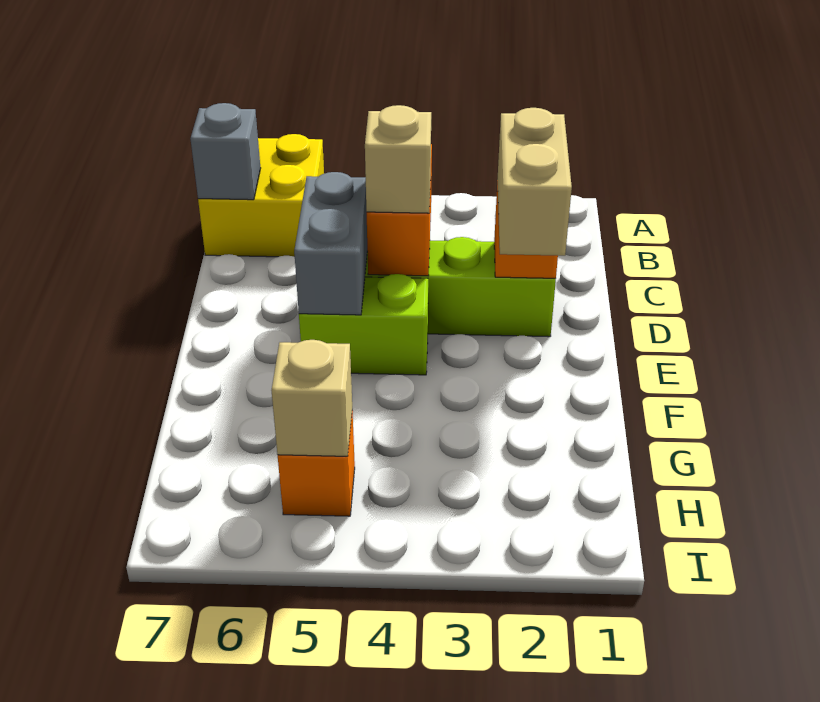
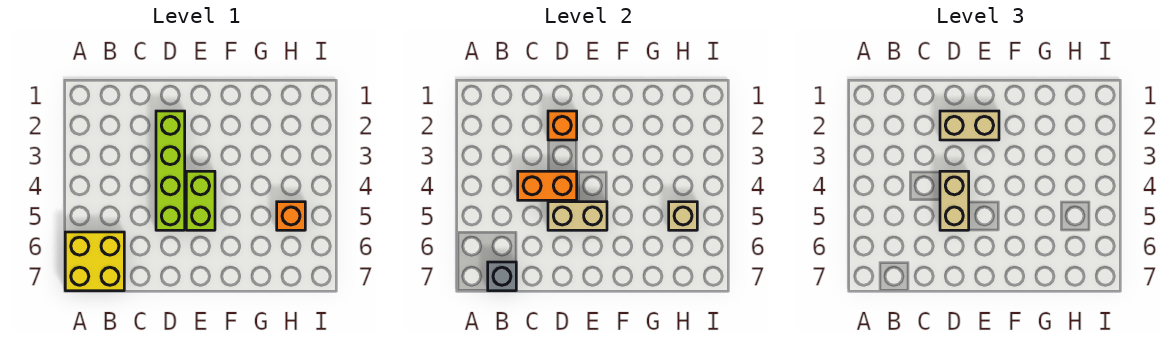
tan brick D4 level 3 -> tan brick D4:D5 level 3
grey brick D5:E5 level 2 -> tan brick D5:E5 level 2

